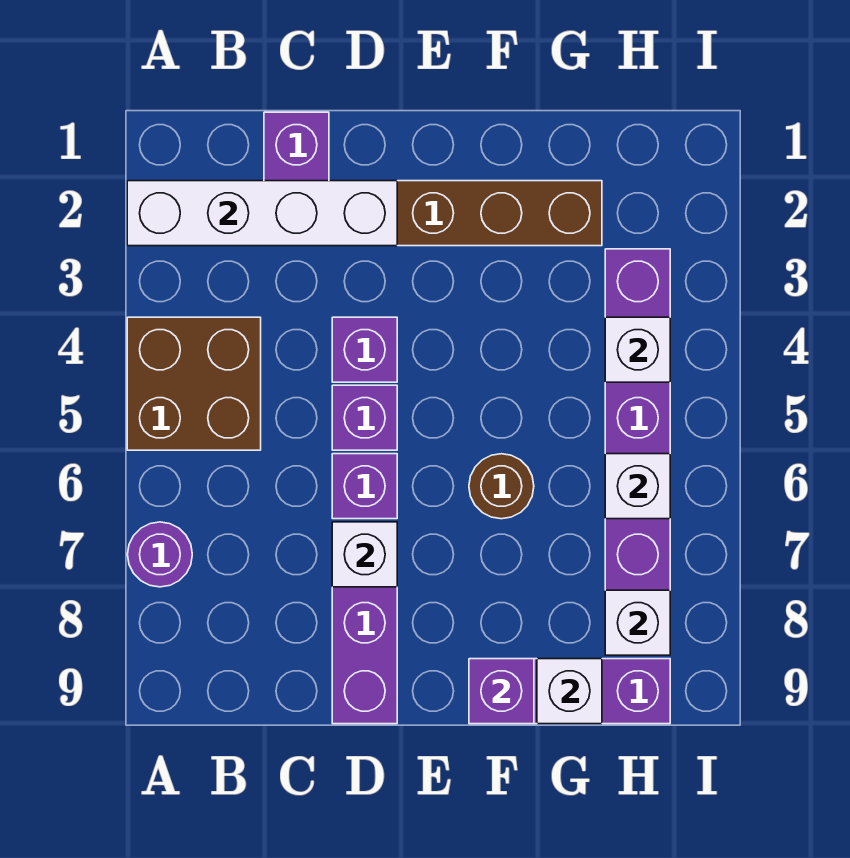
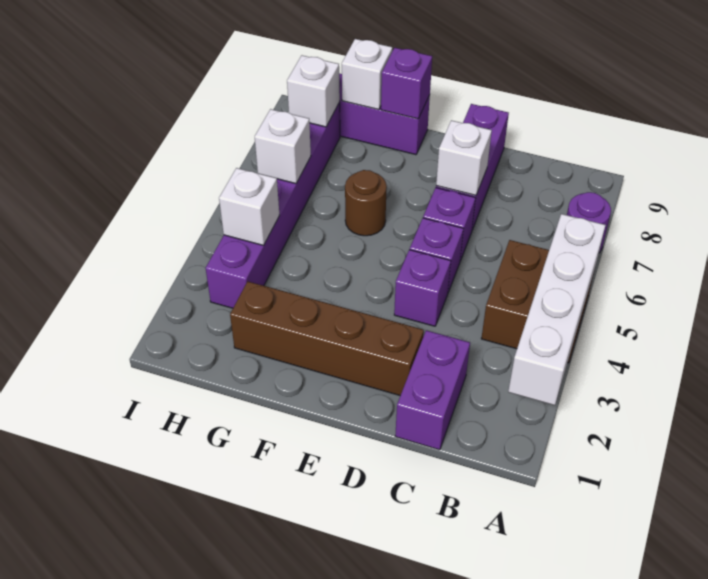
white brick A2:D2 level 2 -> white brick A2:A5 level 2

